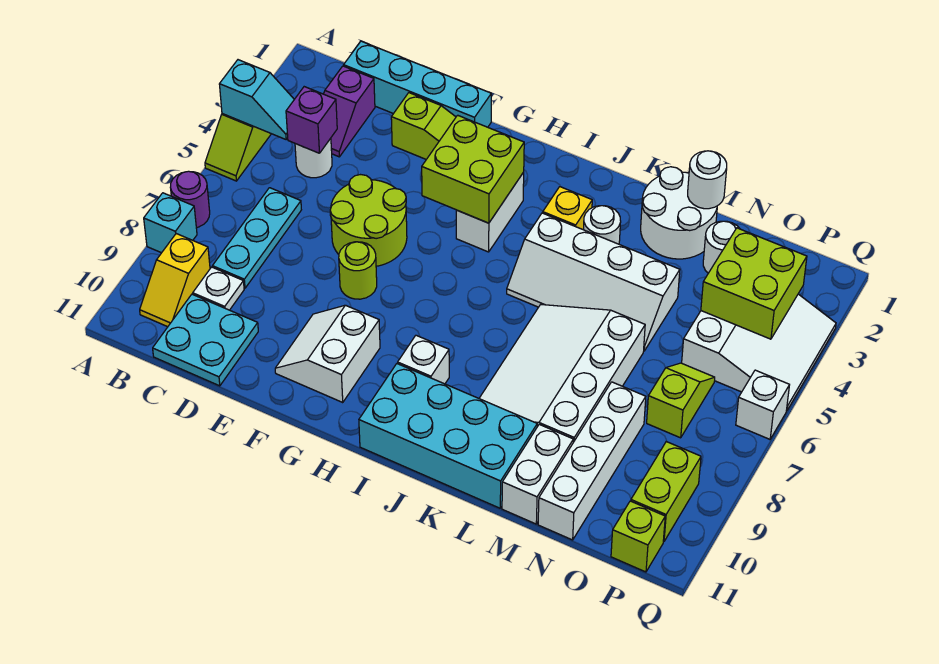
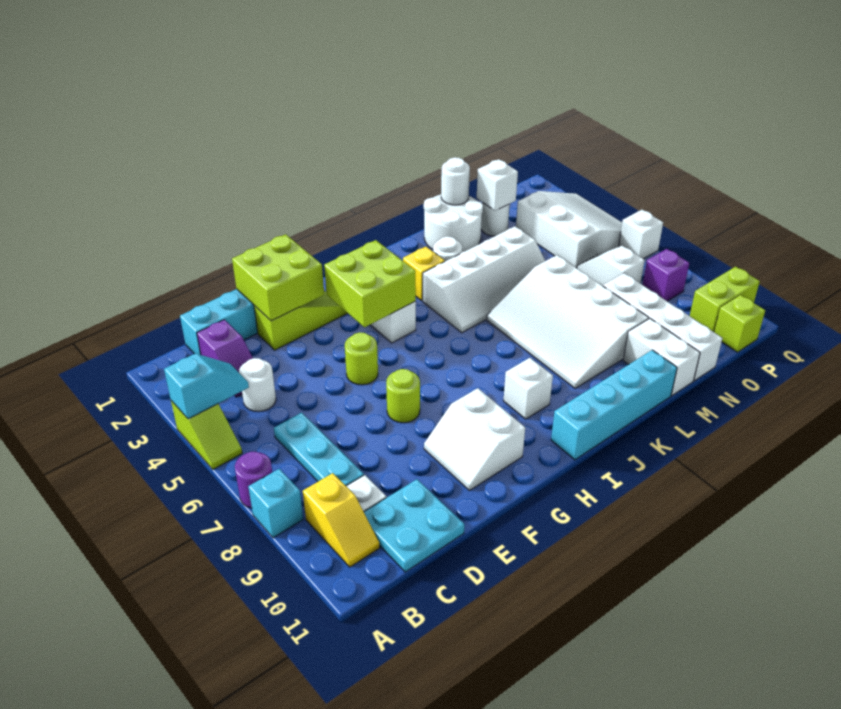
purple brick C4 level 2 -> purple brick P8 level 1
lime round brick E5:F6 level 1 -> lime round brick F5 level 1
cyan brick I10:L11 level 1 -> cyan brick I11:L11 level 1
none -> white brick N2 level 2
lime brick O3:P4 level 2 -> lime brick E1:F2 level 2
lime slope O6:O7 level 1 top 7 -> white slope O6:O7 level 1 top 7
lime brick P9:P10 level 1 -> lime brick P10:Q10 level 1

